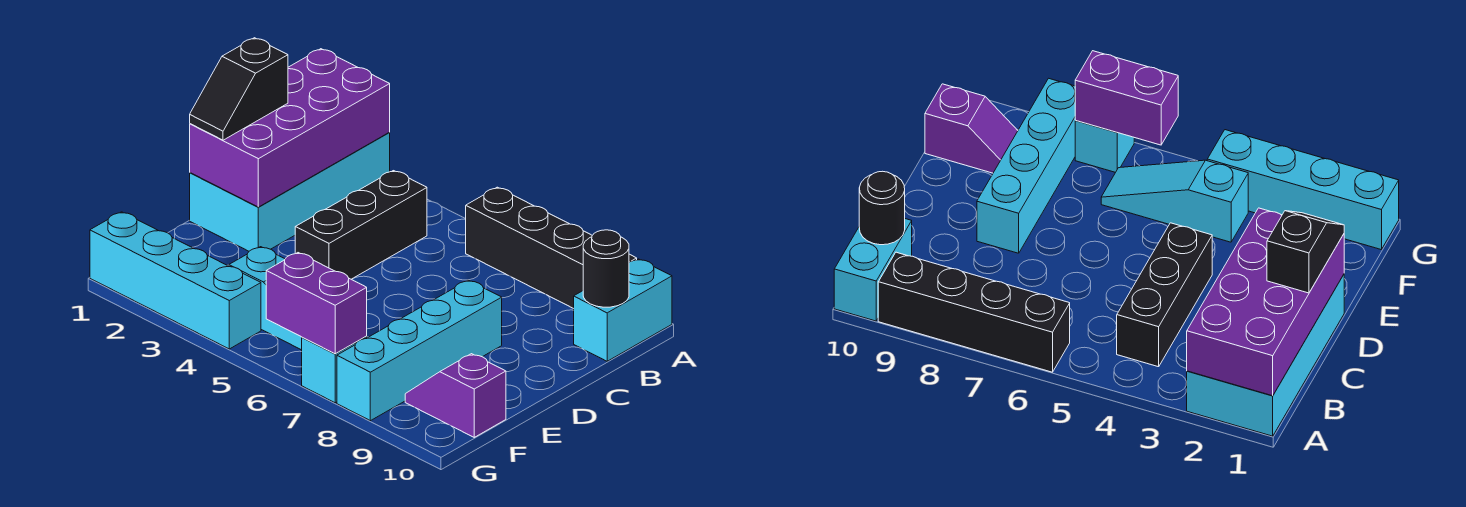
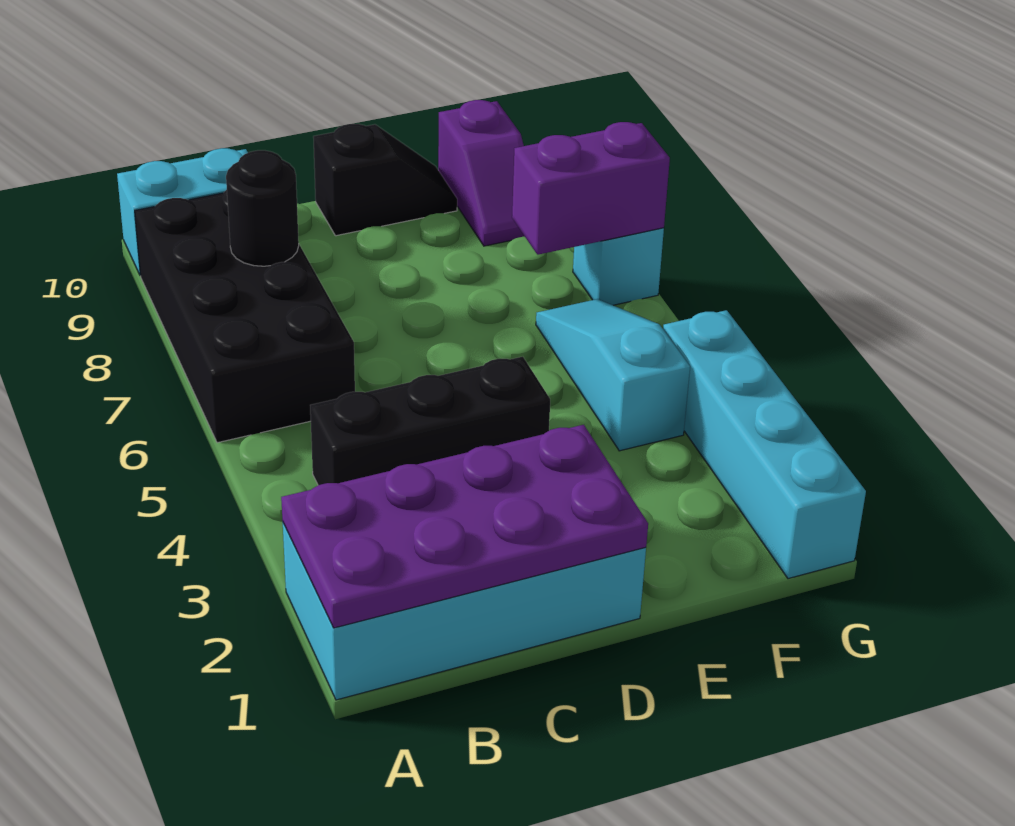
purple brick A1:D2 level 2 -> purple plate A1:D2 level 2
black brick A6:A9 level 1 -> black brick A6:B9 level 1
black round brick B10 level 2 -> black round brick B8 level 2
black slope C1:D1 level 3 top C -> black slope D10:E10 level 1 top D
cyan brick D8:G8 level 1 -> none
purple brick G6:G7 level 2 -> purple brick F7:G7 level 2

